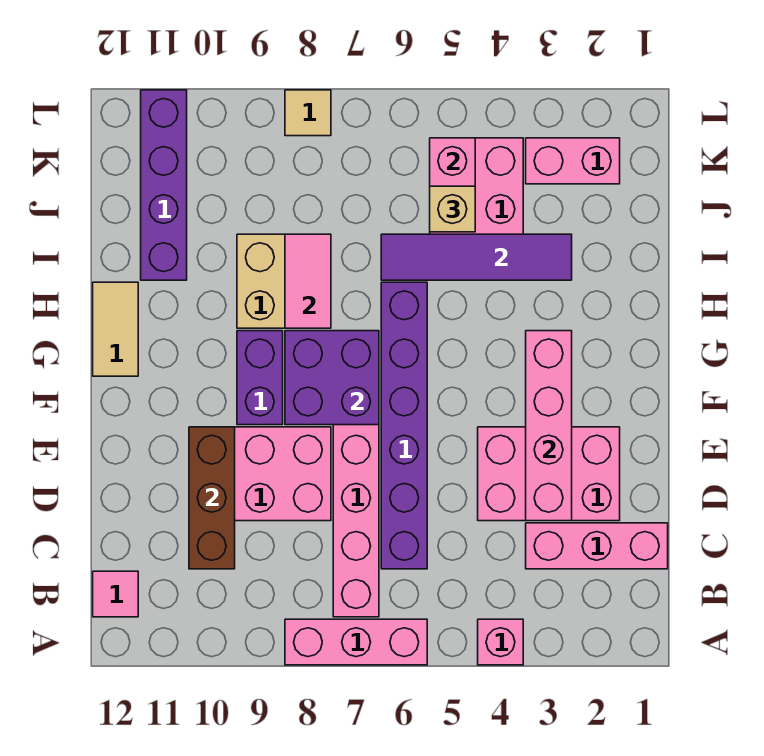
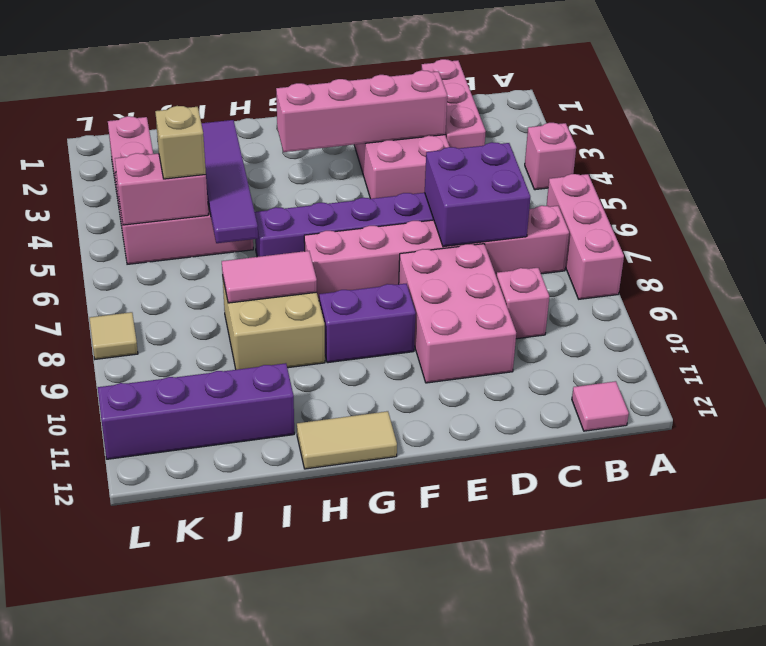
none -> pink brick C9 level 1
brown brick C10:E10 level 2 -> none
purple brick F7:G8 level 2 -> purple brick C6:D7 level 2

